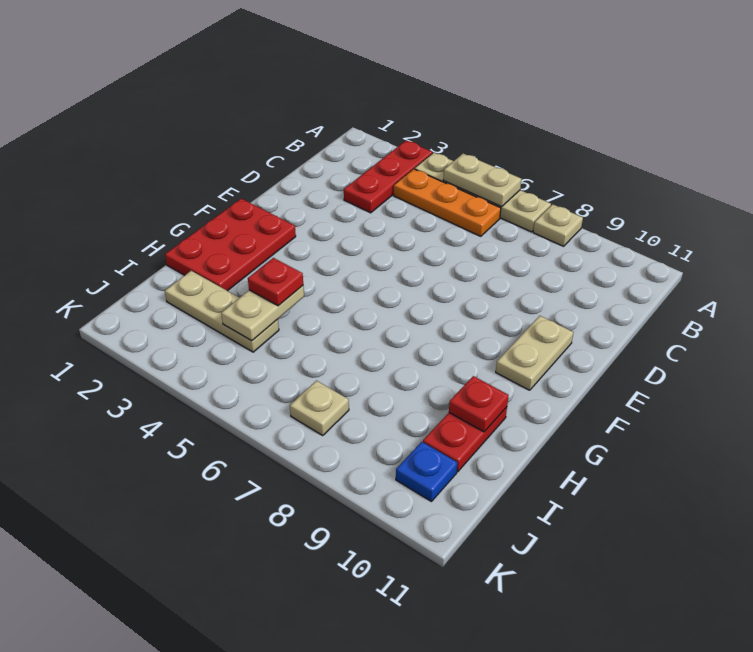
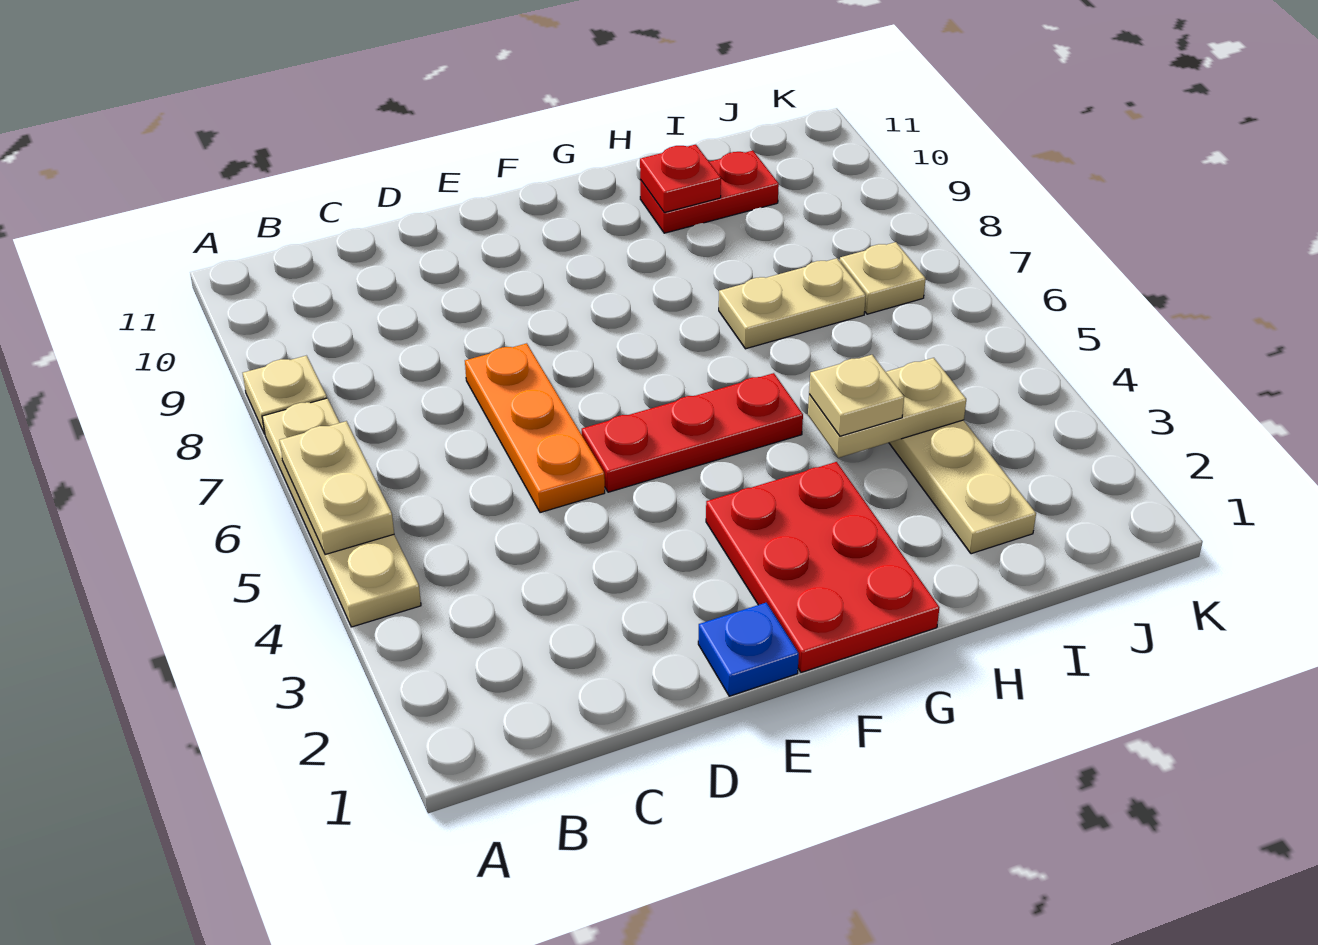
red plate A3:C3 level 1 -> red plate E5:G5 level 1
orange plate B4:B6 level 1 -> orange plate D5:D7 level 1
tan plate E10:F10 level 1 -> tan plate H7:I7 level 1
red plate F1:H2 level 1 -> red plate F1:G3 level 1
red plate H4 level 3 -> tan plate H4 level 3
blue plate J10 level 1 -> blue plate E1 level 1

